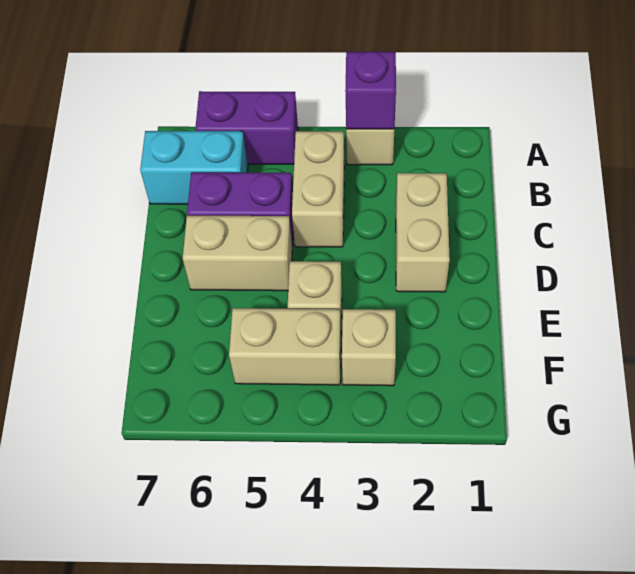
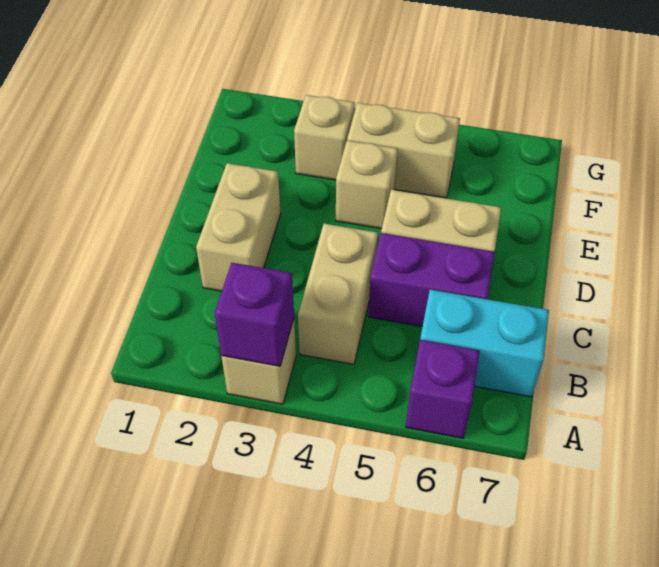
purple brick A5:A6 level 1 -> purple brick A6 level 1

